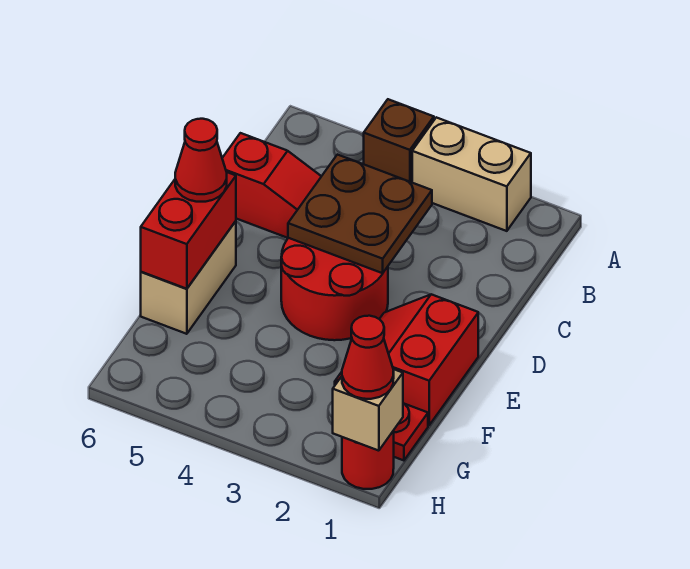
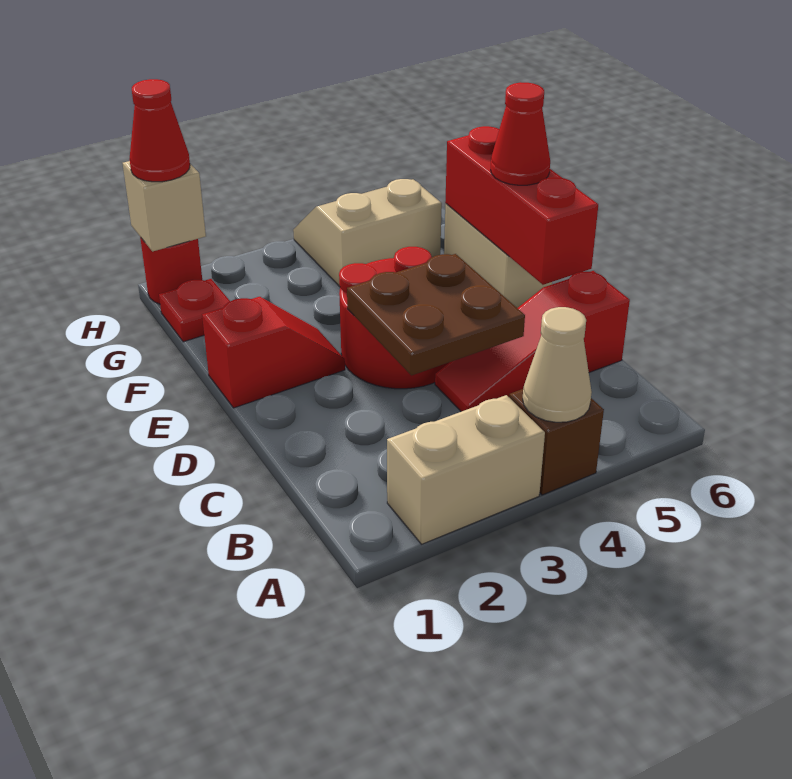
none -> tan cone A4 level 2
red slope E1:F2 level 1 top 1 -> red slope E1:E2 level 1 top 1
red brick E6:F6 level 2 -> red brick D6:F6 level 2
none -> tan slope G4:H5 level 1 top G

